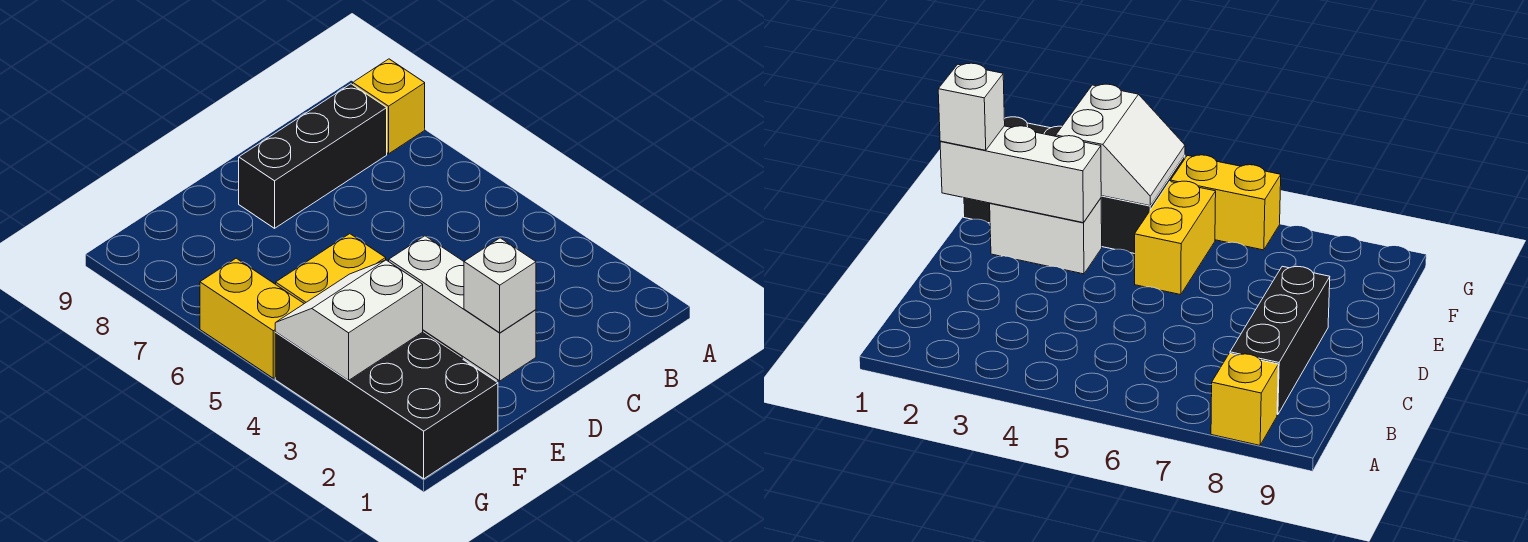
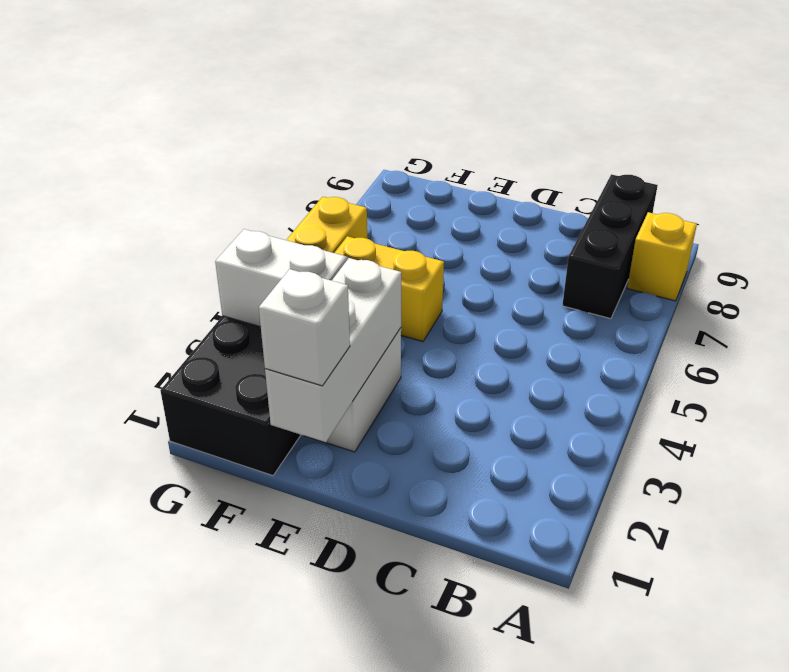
black brick B8:D8 level 1 -> black brick B7:B9 level 1

